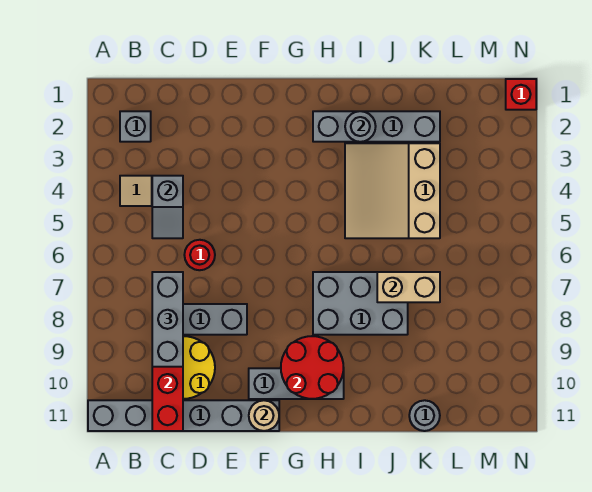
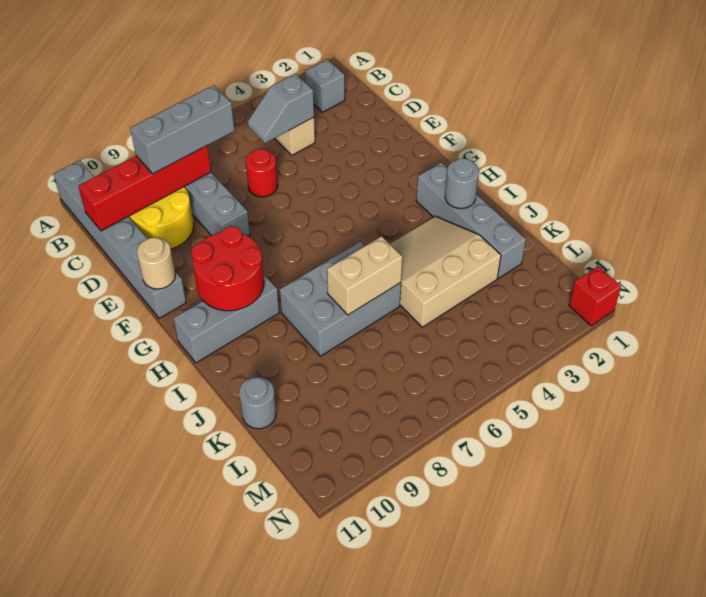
grey brick F10:H10 level 1 -> grey brick H9:H11 level 1
grey brick H7:J8 level 1 -> grey brick I6:J8 level 1
tan brick J7:K7 level 2 -> tan brick J6:J7 level 2

